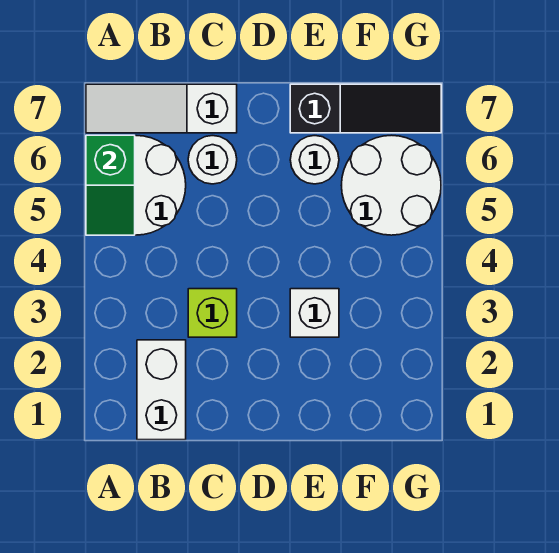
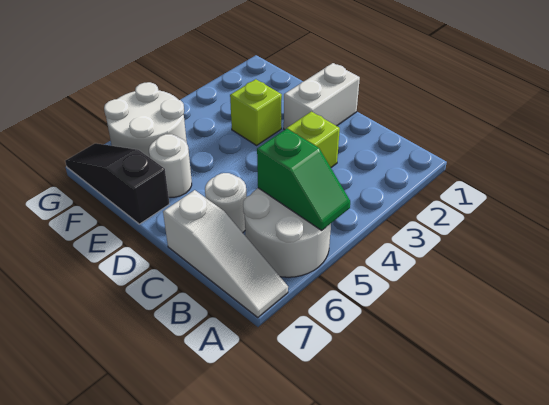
green slope A5:A6 level 2 top 6 -> green slope A5:B5 level 2 top B
white brick B1:B2 level 1 -> white brick D1:D2 level 1
white brick E3 level 1 -> lime brick E3 level 1

